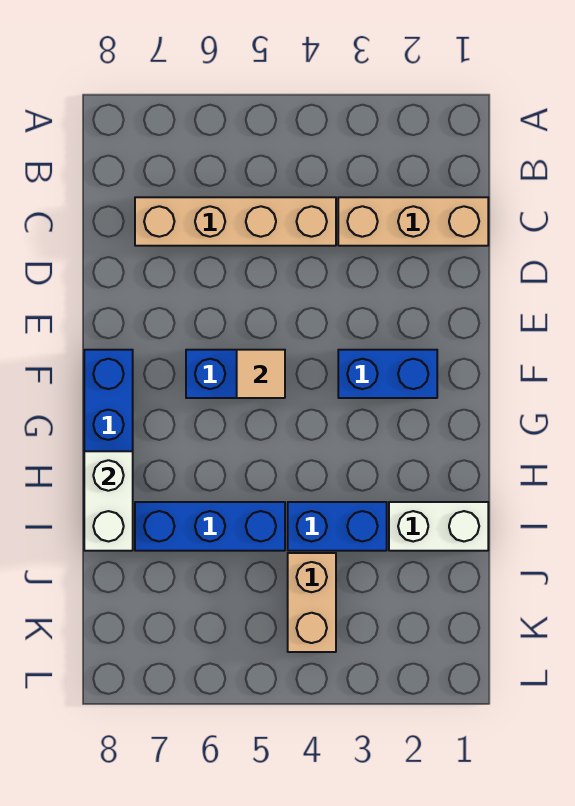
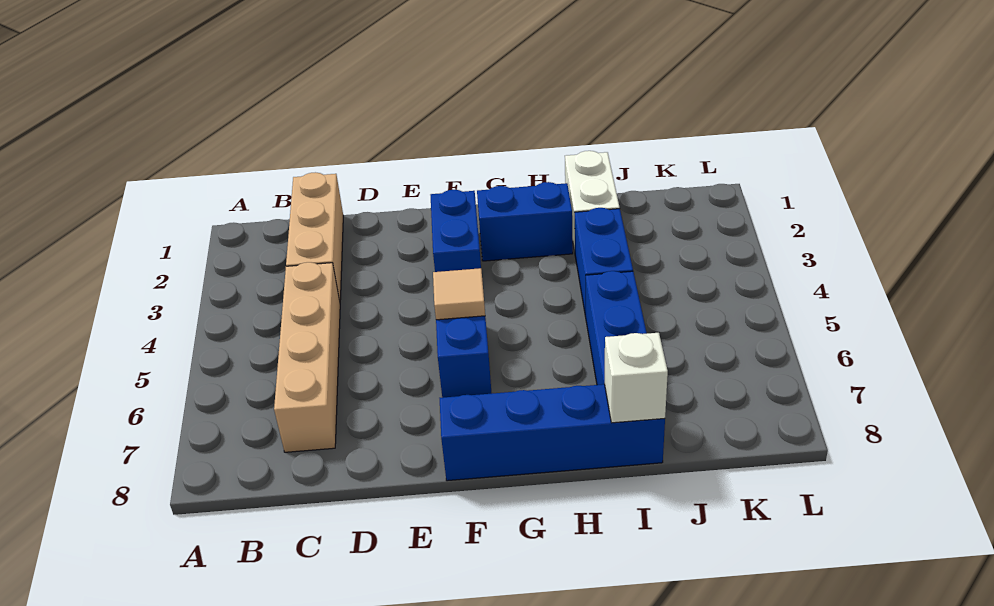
none -> blue brick G2:H2 level 1
white brick H8:I8 level 2 -> white brick I8 level 2
tan brick J4:K4 level 1 -> none

